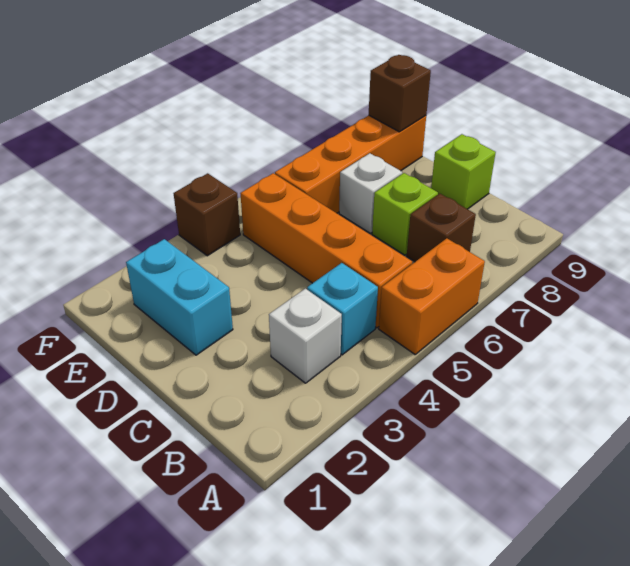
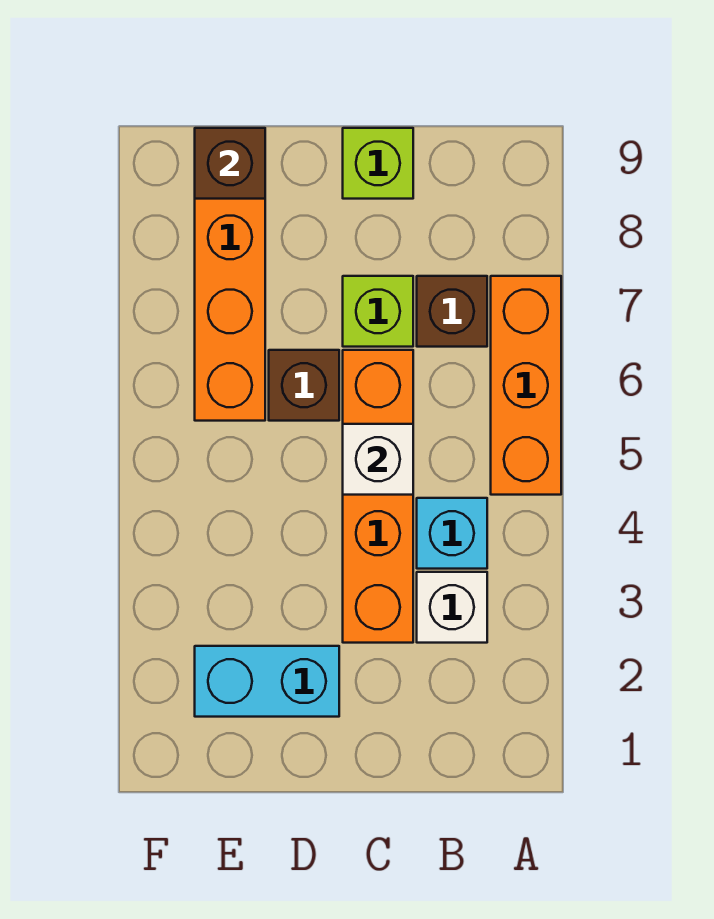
orange brick A5:A6 level 1 -> orange brick A5:A7 level 1
orange brick B5:E5 level 1 -> orange brick C3:C6 level 1
white brick D7 level 1 -> white brick C5 level 2
brown brick F4 level 1 -> brown brick D6 level 1

